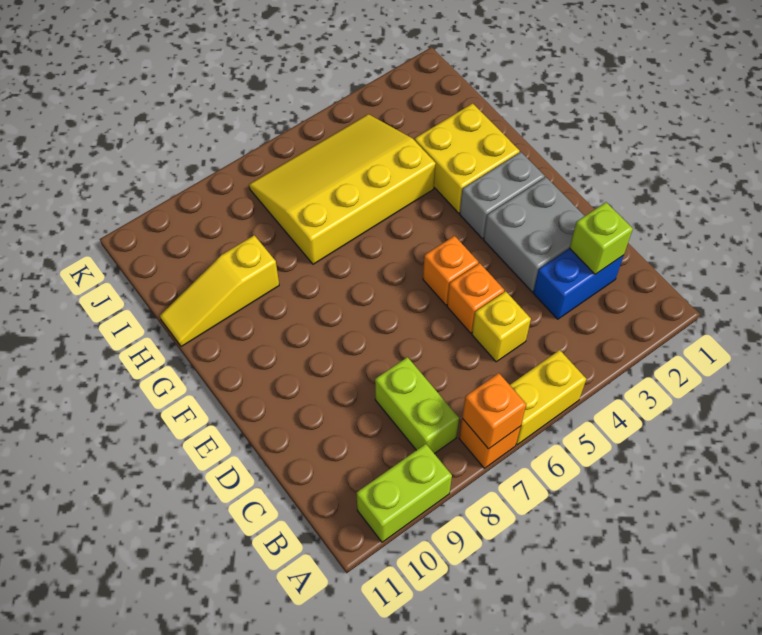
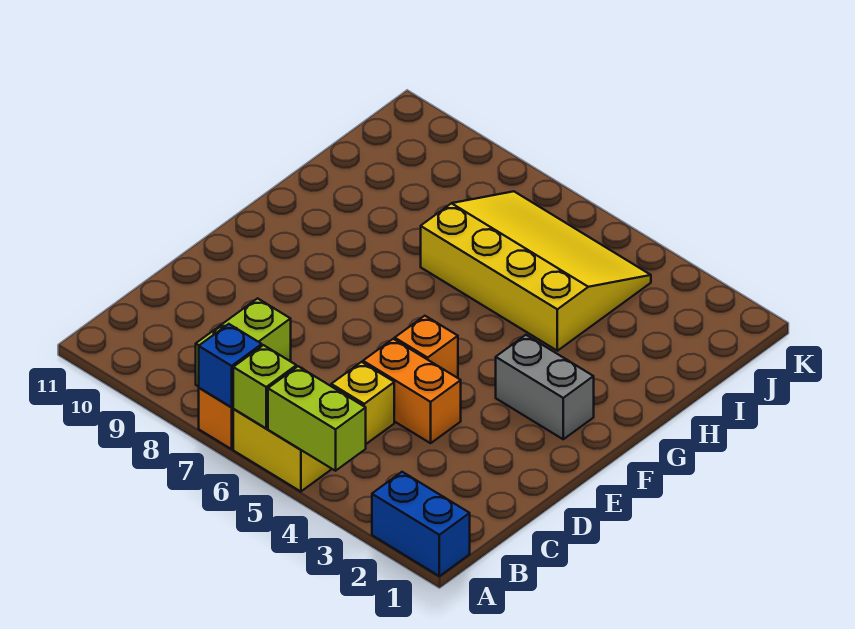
orange brick A7 level 2 -> blue brick A7 level 2
lime brick A9:A10 level 1 -> lime brick A4:A5 level 2
blue brick C2:C3 level 1 -> blue brick A1:A2 level 1
lime brick C2 level 2 -> lime brick A6 level 2
grey brick D2:E3 level 1 -> none
orange brick D5 level 1 -> orange brick D4:D5 level 1
yellow brick G2:H3 level 1 -> none
yellow slope H9:H11 level 1 top 9 -> none

